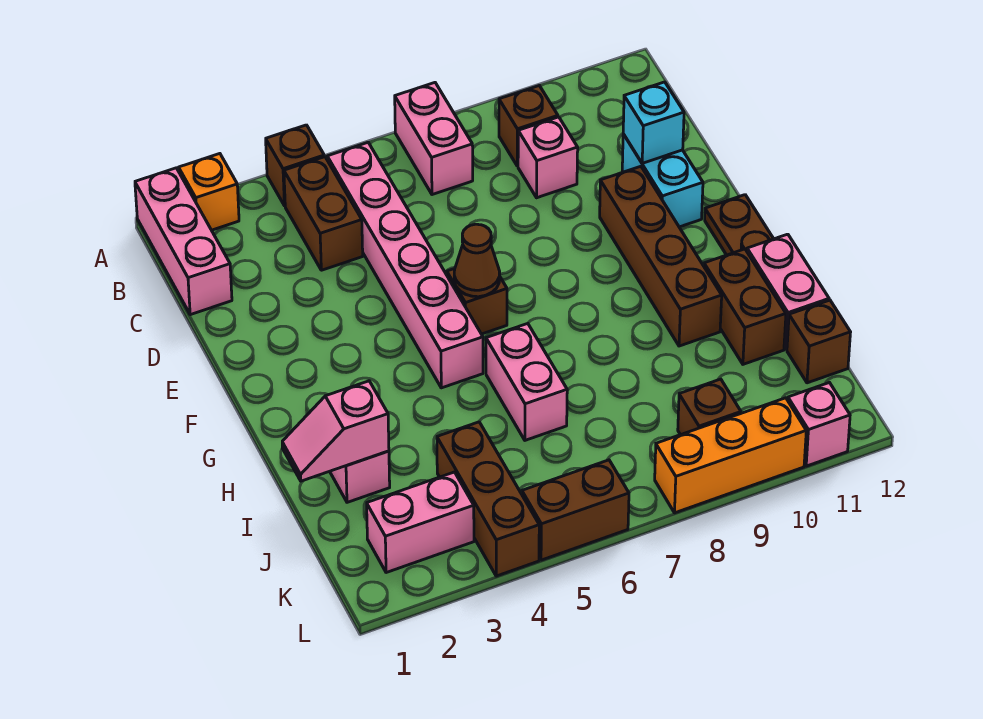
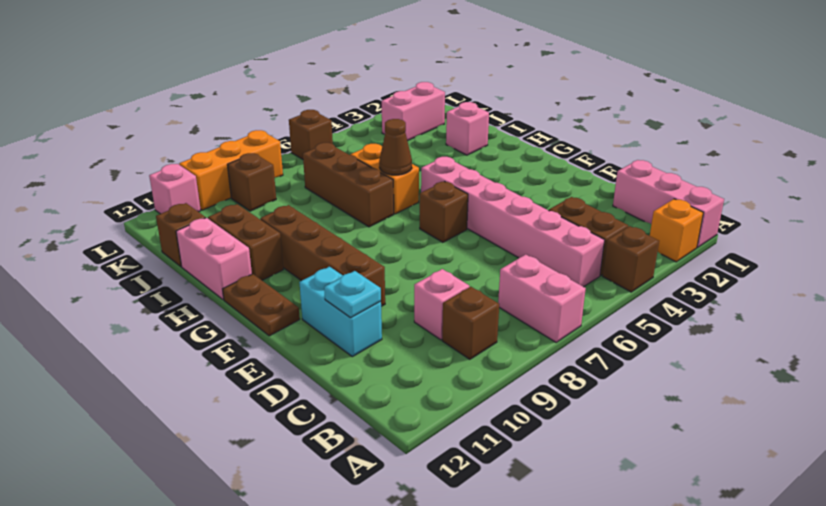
cyan brick D11 level 2 -> cyan plate D11 level 2
brown cone F6 level 2 -> brown cone H6 level 2
pink brick H6:I6 level 1 -> orange brick H6:I6 level 1
pink slope I1:I2 level 2 top 2 -> none
brown brick J4:L4 level 1 -> brown brick H7:J7 level 1
brown brick L5:L6 level 1 -> brown brick L6 level 1

